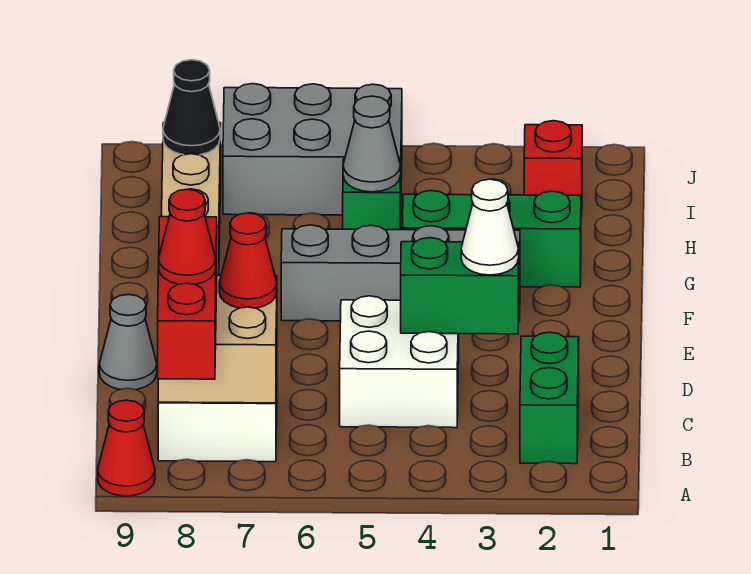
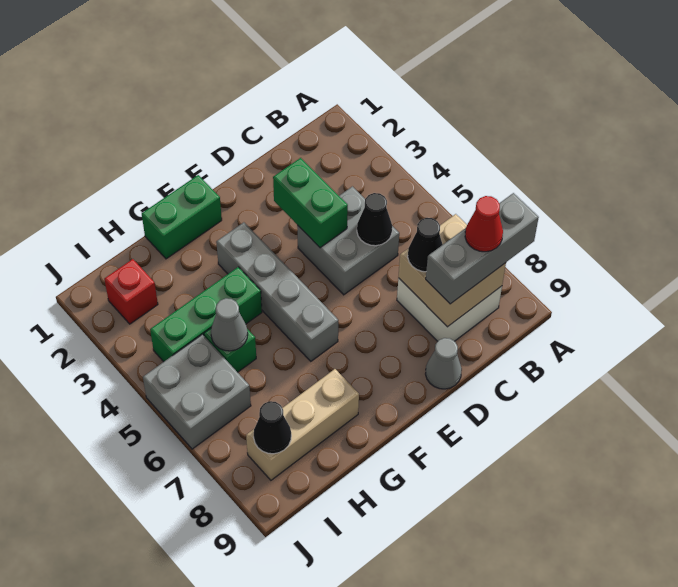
red brick A8:C8 level 3 -> grey brick A8:C8 level 3
red cone A9 level 1 -> none
green brick B2:C2 level 1 -> green brick F1:G1 level 1
white brick C4:D5 level 1 -> grey brick C4:D5 level 1
none -> black cone C5 level 2
red cone C7 level 3 -> black cone C7 level 3
white cone D3 level 3 -> none
green brick G2:G4 level 1 -> green brick G4:I4 level 1
grey brick I5:J7 level 1 -> grey brick I5:J6 level 1

